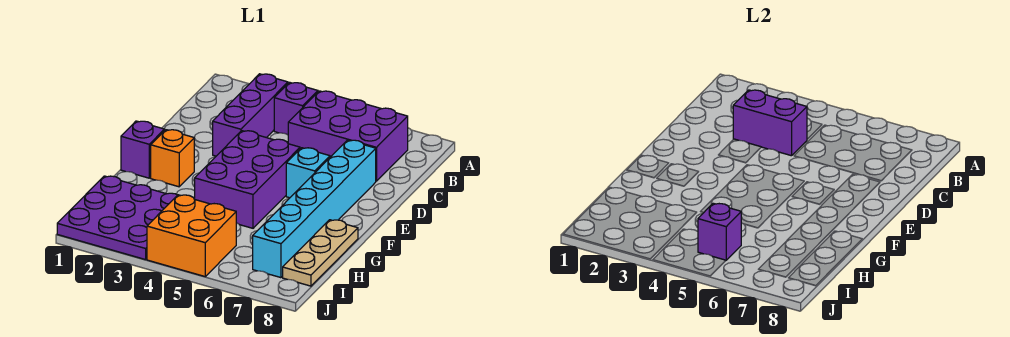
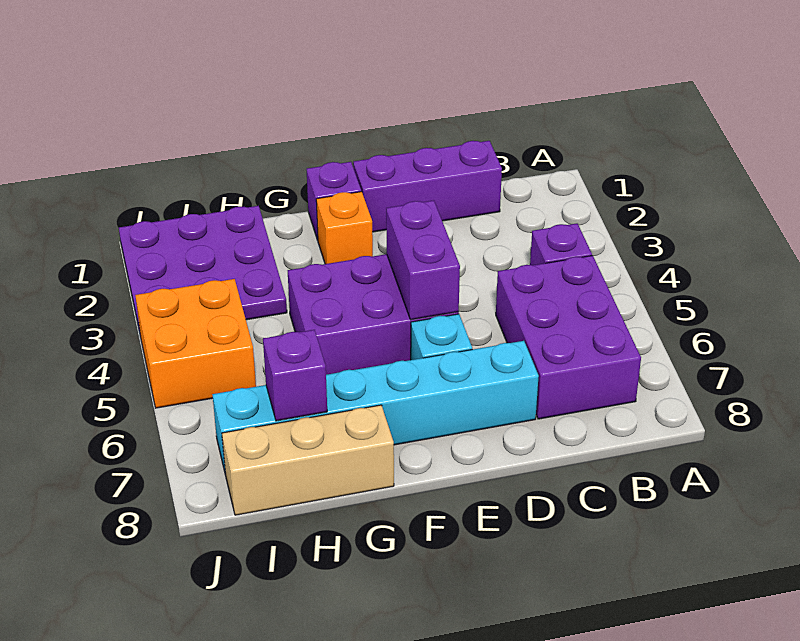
purple brick B3:D3 level 1 -> purple brick C1:E1 level 1
purple brick C3:C4 level 2 -> purple brick E4:E5 level 2
tan plate G8:I8 level 1 -> tan brick G8:I8 level 1
purple brick I5 level 2 -> purple brick H7 level 2

